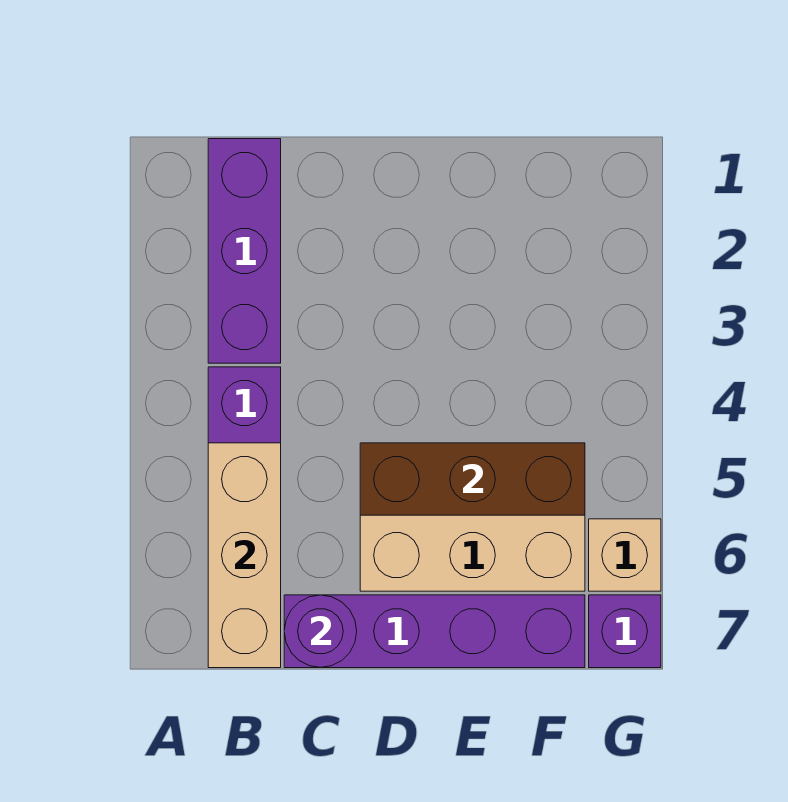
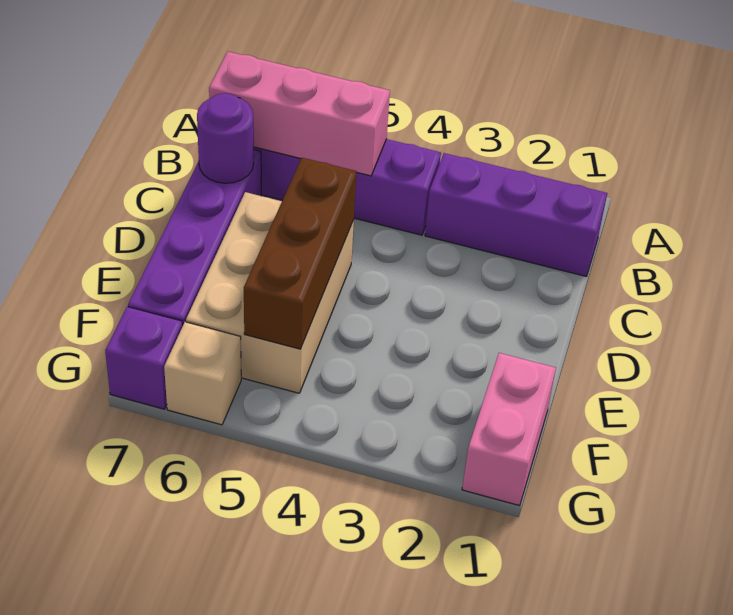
tan brick B5:B7 level 2 -> pink brick B5:B7 level 2
none -> pink brick F1:G1 level 1

